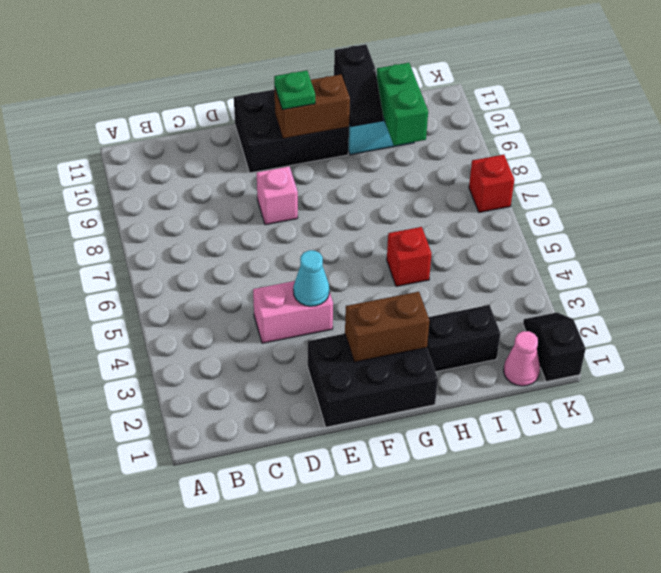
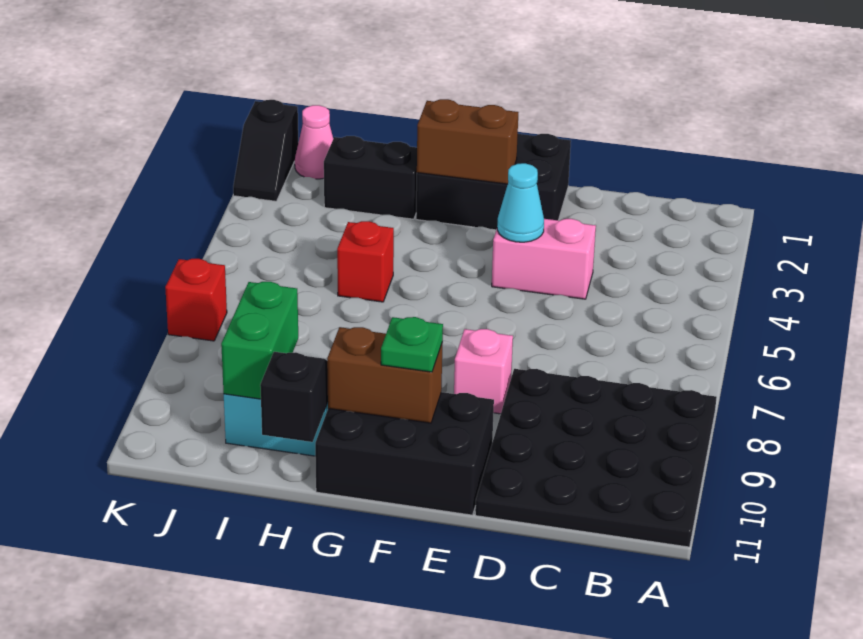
none -> black plate A8:D11 level 1

